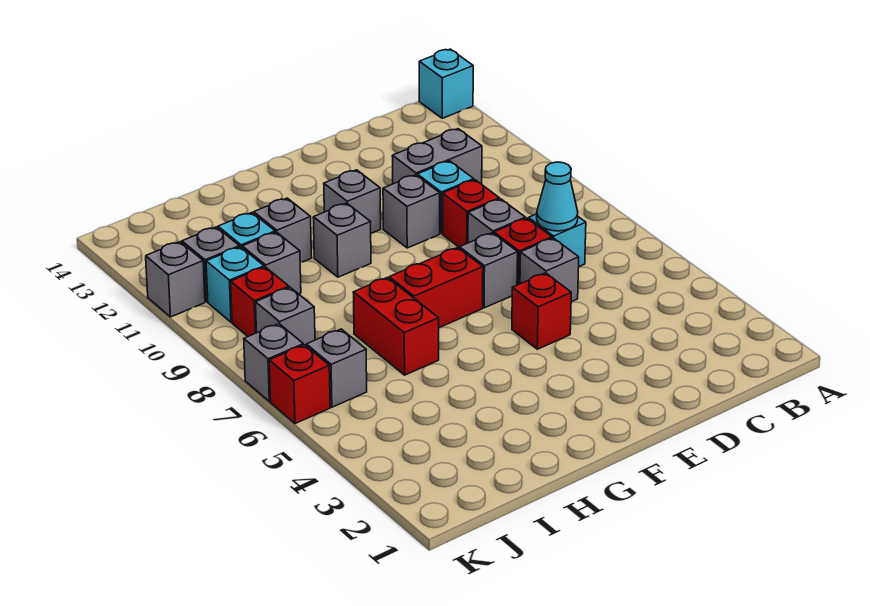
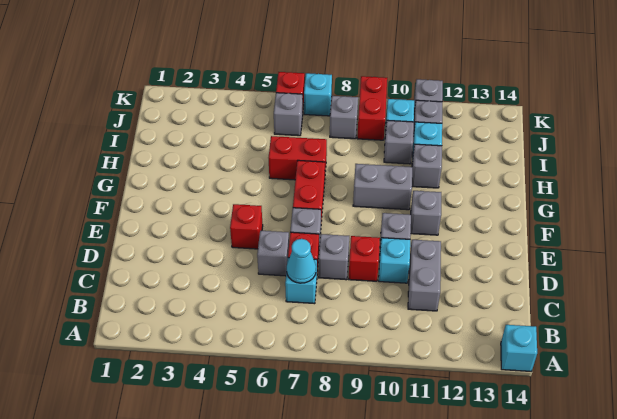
grey brick G10 level 1 -> grey brick G9:G10 level 1
red brick J9 level 1 -> red brick J9:K9 level 1
grey brick K7 level 1 -> cyan brick K7 level 1

